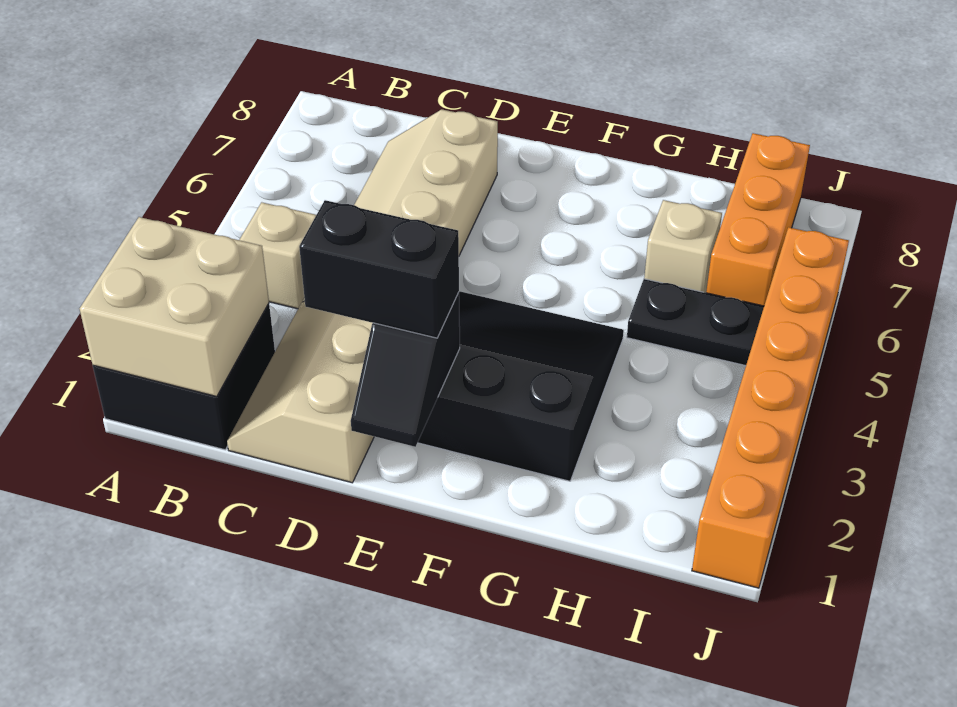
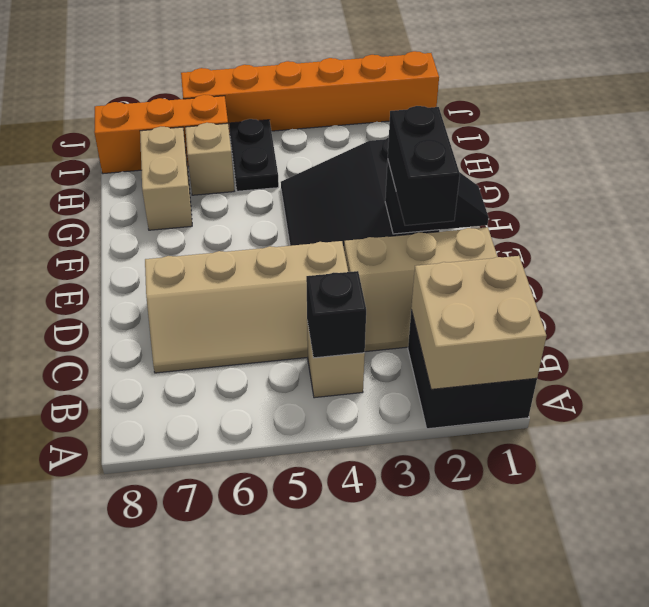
none -> black brick B4 level 2
none -> tan brick G7:H7 level 1

